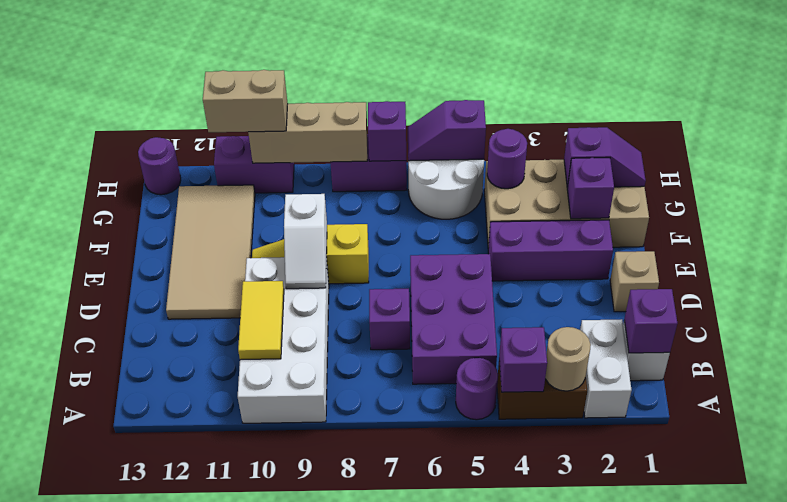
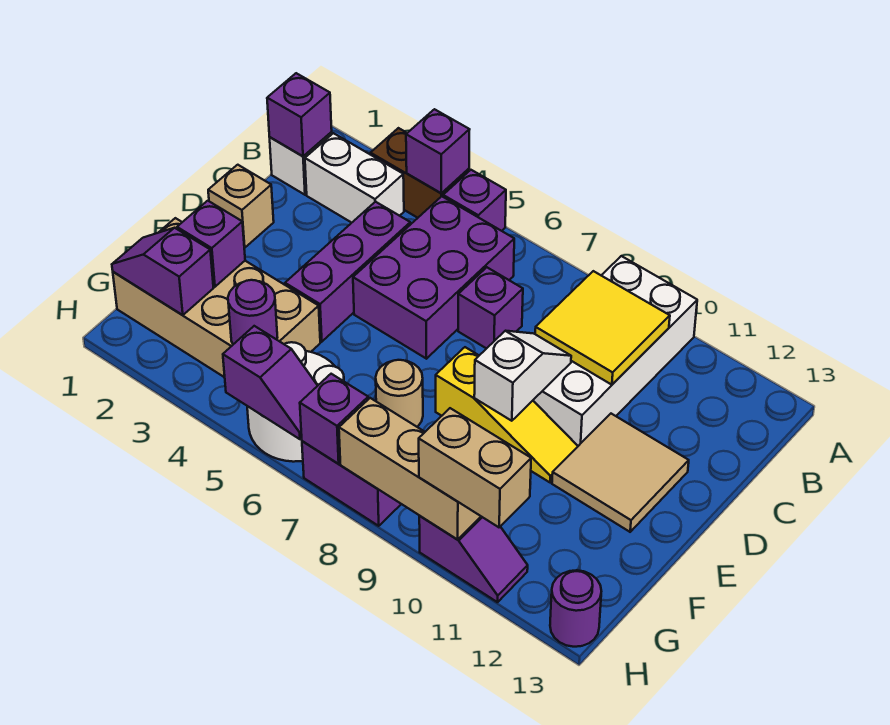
white brick A2:B2 level 1 -> white brick B2:B3 level 1
tan round brick A3 level 2 -> tan round brick F7 level 1
purple round brick A5 level 1 -> purple brick A5 level 1
yellow tile B10:C10 level 2 -> yellow tile B9:C10 level 2
tan tile D11:G12 level 1 -> tan tile D11:E12 level 1
purple brick E2:E4 level 1 -> purple brick C4:E4 level 1
purple brick H10:H11 level 1 -> purple slope H10:H11 level 1 top 10

